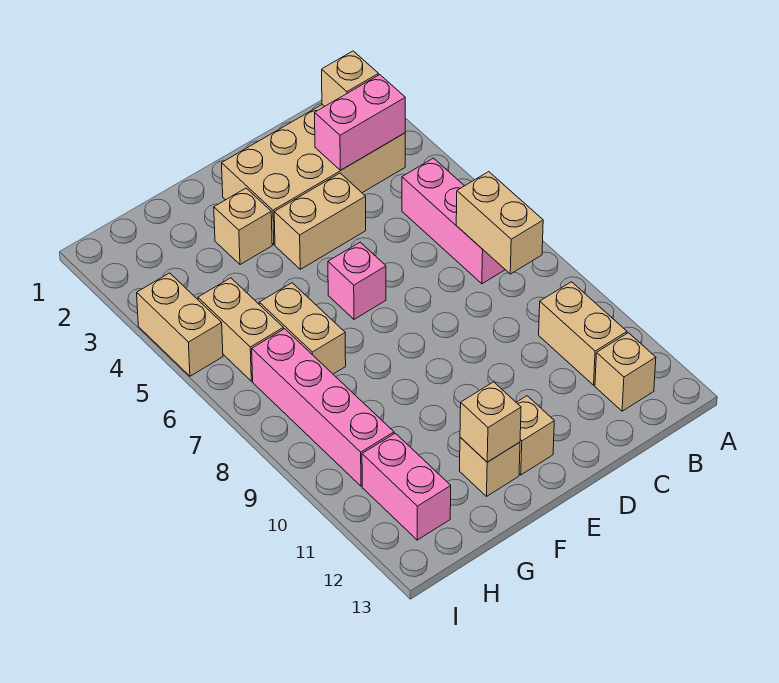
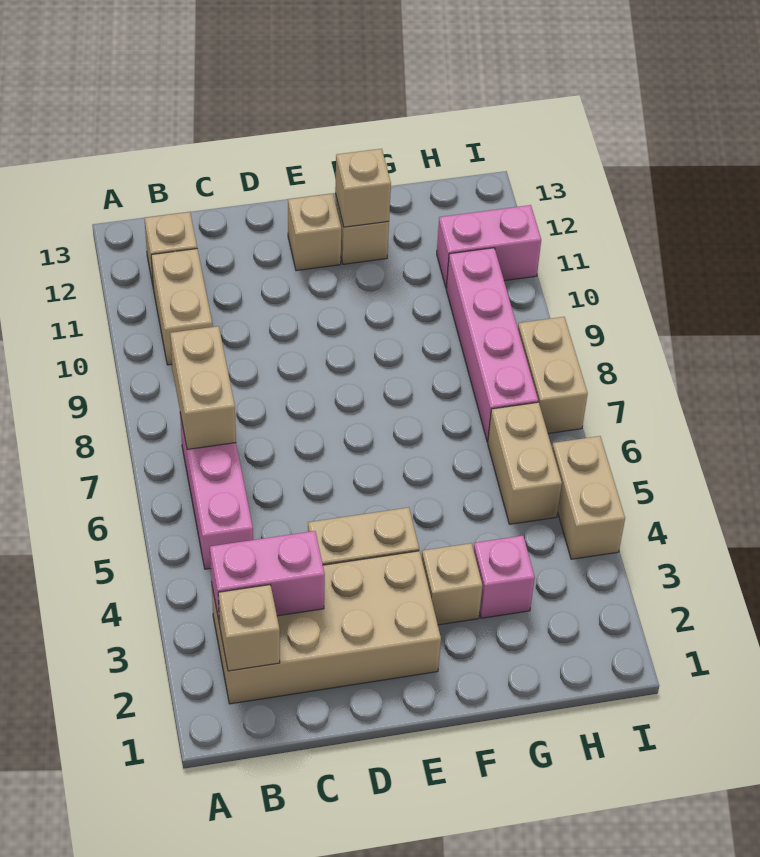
pink brick E6 level 1 -> pink brick G3 level 1
tan brick G6:G7 level 1 -> tan brick I7:I8 level 1
pink brick H11:H12 level 1 -> pink brick H11:I11 level 1

